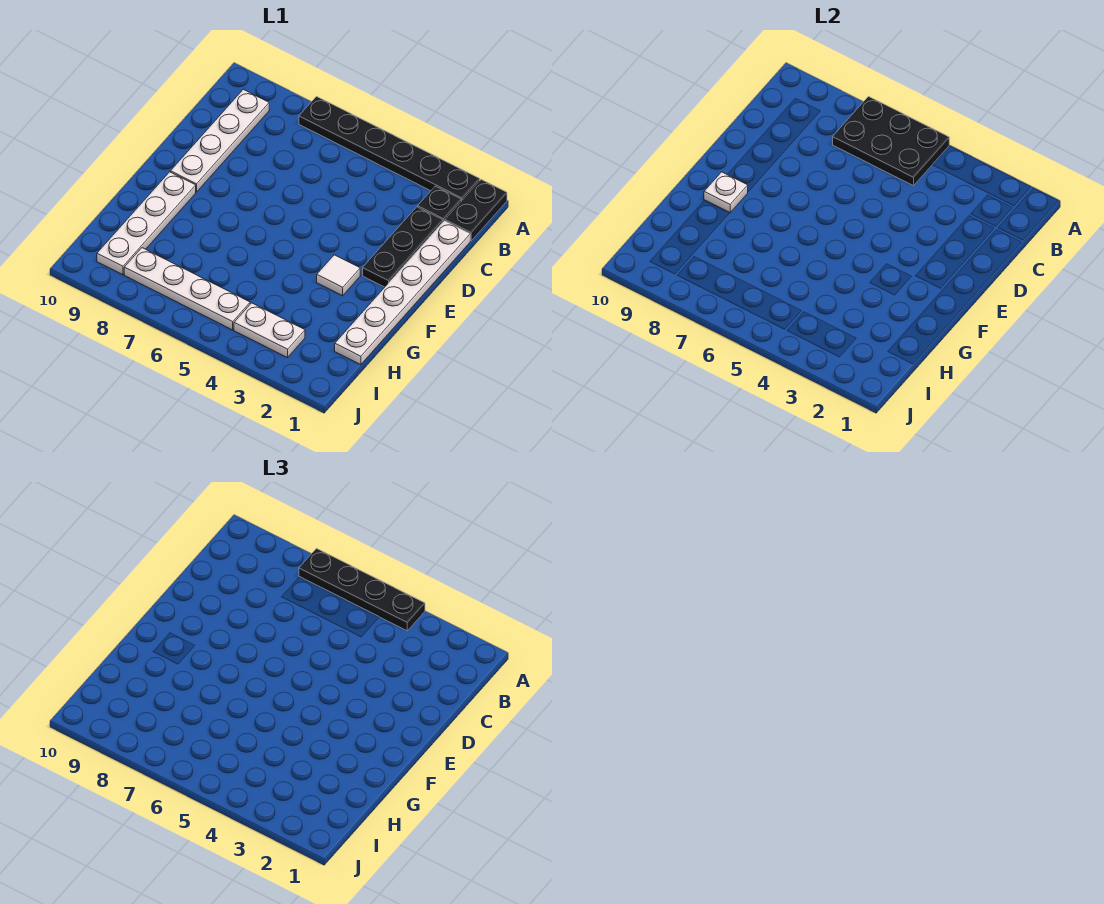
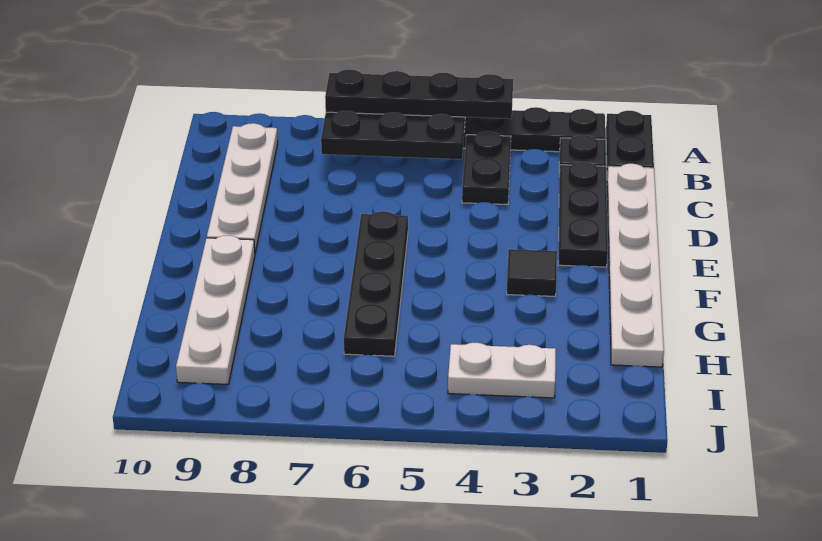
none -> black plate B4:C4 level 1
none -> black plate E6:H6 level 1
white tile F3 level 1 -> black tile F3 level 1
white plate F9 level 2 -> none
white plate I5:I8 level 1 -> none

